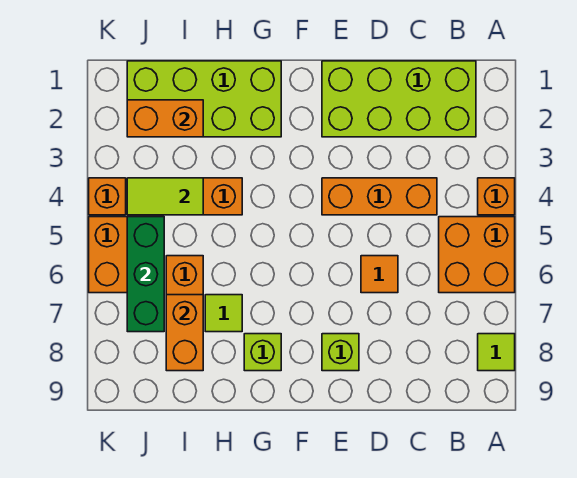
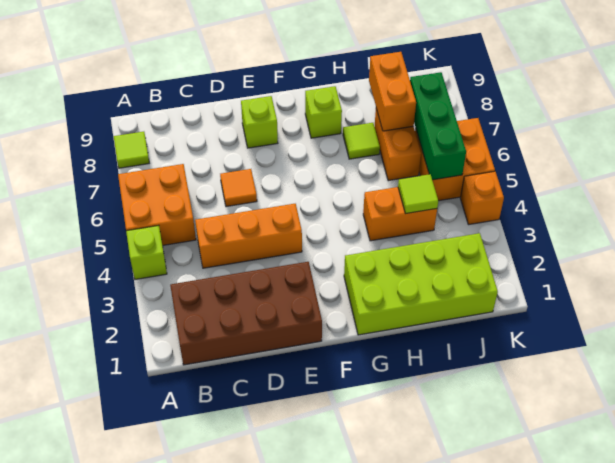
orange brick A4 level 1 -> lime brick A4 level 1
lime brick B1:E2 level 1 -> brown brick B1:E2 level 1
orange brick I2:J2 level 2 -> none
lime tile I4:J4 level 2 -> lime tile I4 level 2

